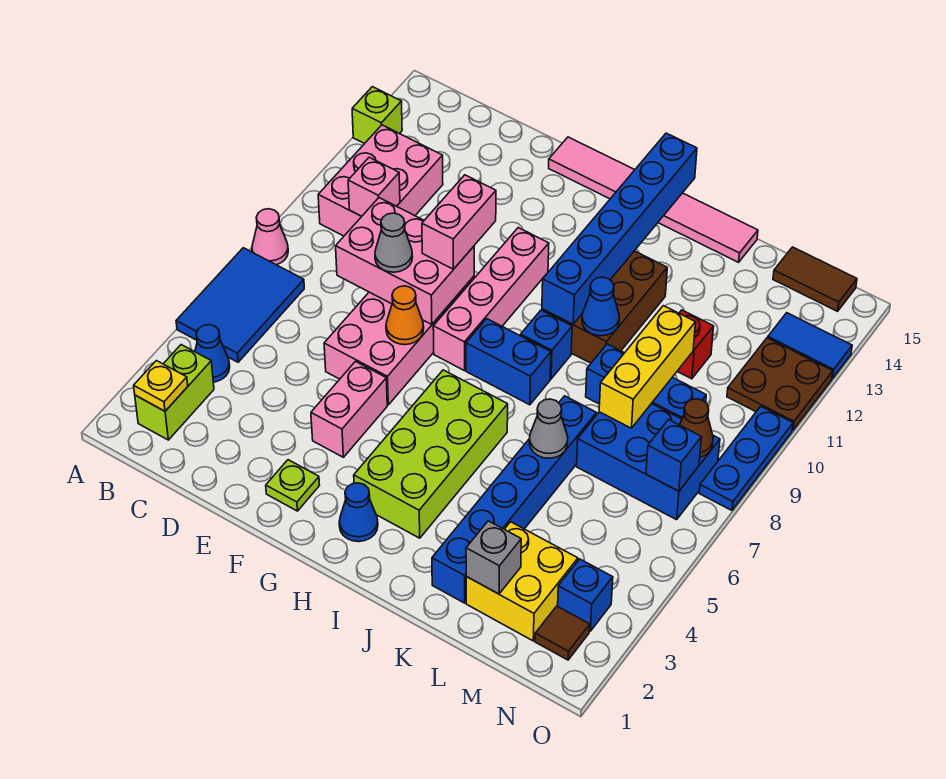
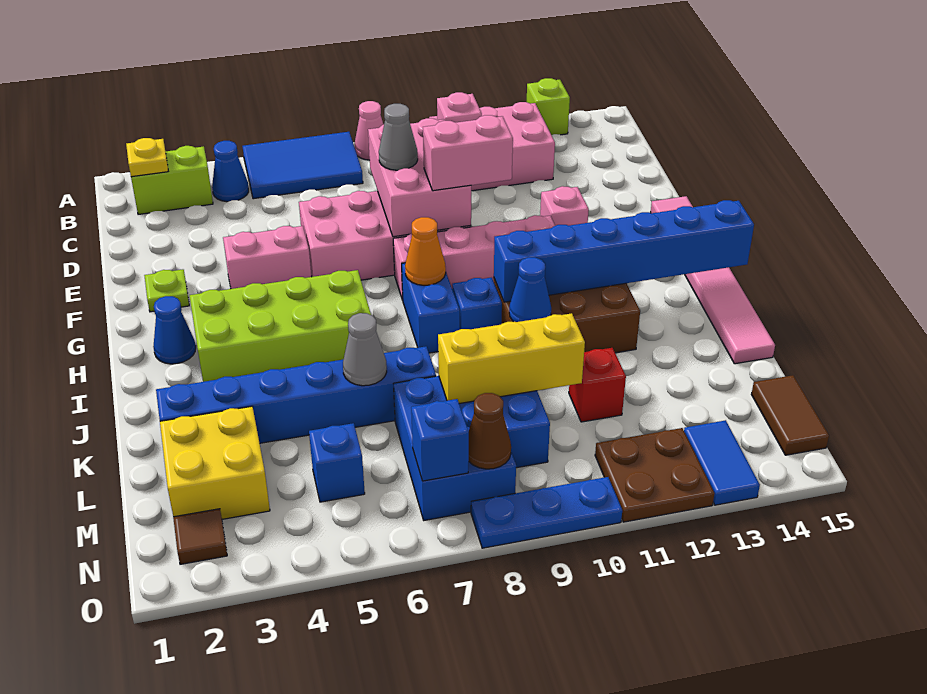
orange cone F7 level 2 -> orange cone H8 level 2
none -> pink brick F12 level 1
grey brick L2 level 2 -> none
blue brick N3 level 1 -> blue brick M5 level 1

